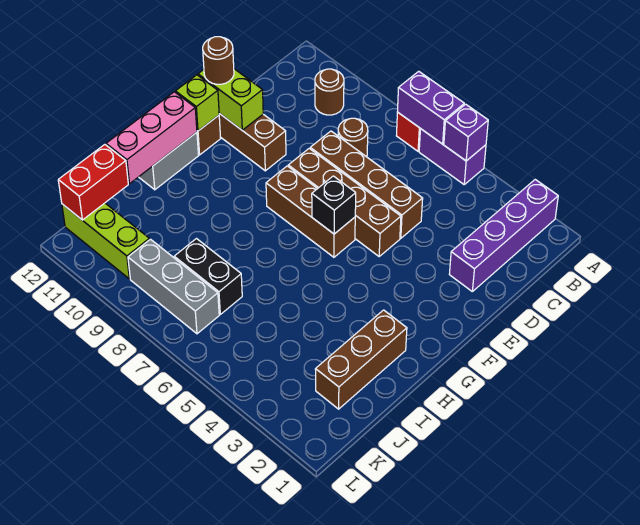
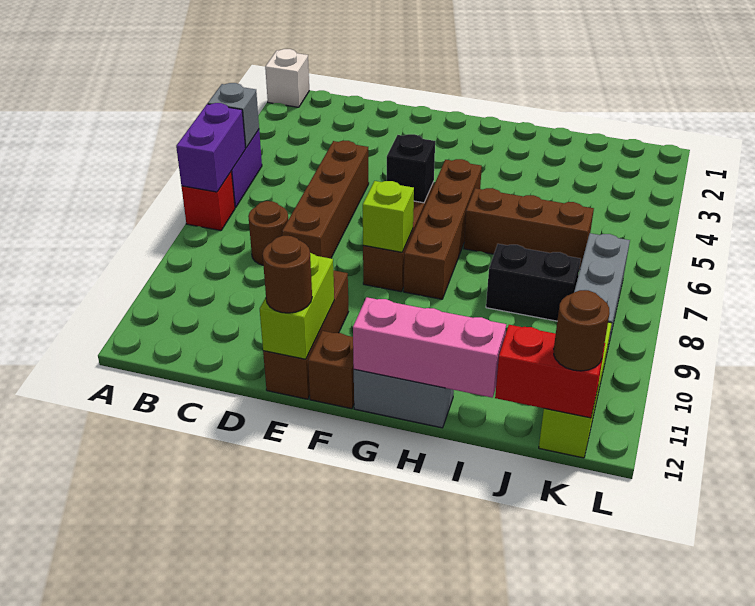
none -> white brick A1 level 1
purple brick A2:D2 level 1 -> none
purple brick A5 level 2 -> grey brick A5 level 2
brown round brick B10 level 1 -> brown round brick K12 level 3
brown brick E5:E8 level 1 -> brown brick G5:G8 level 1
lime brick F12 level 2 -> lime brick F8 level 2
brown brick H2:J2 level 1 -> brown brick H6:J6 level 1
black brick J7:J8 level 1 -> black brick I8:J8 level 1

